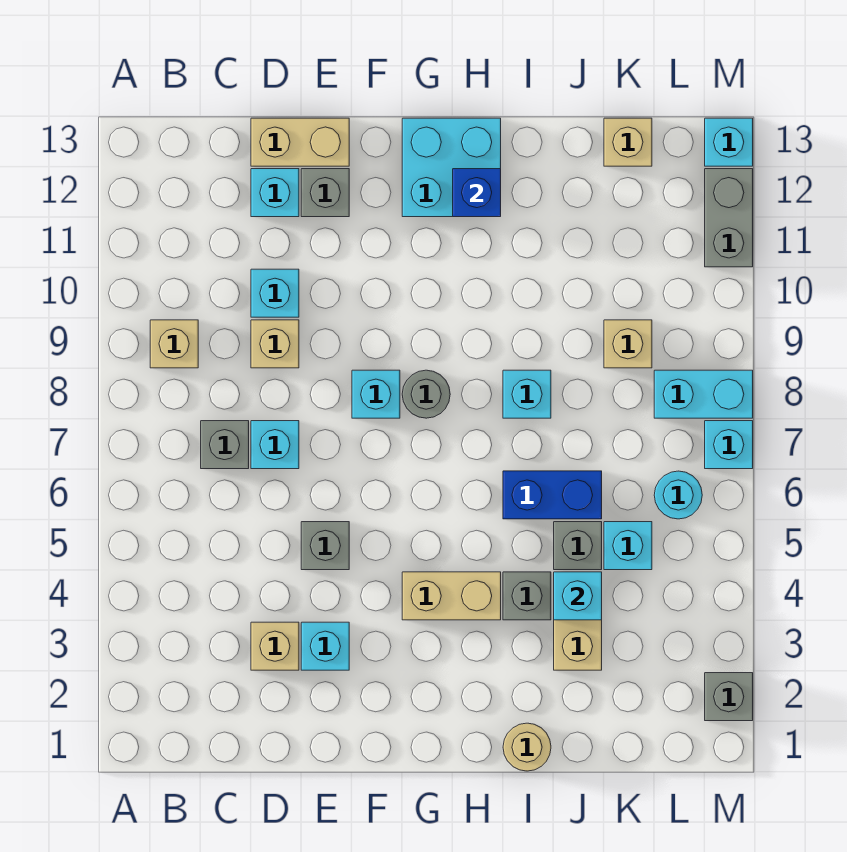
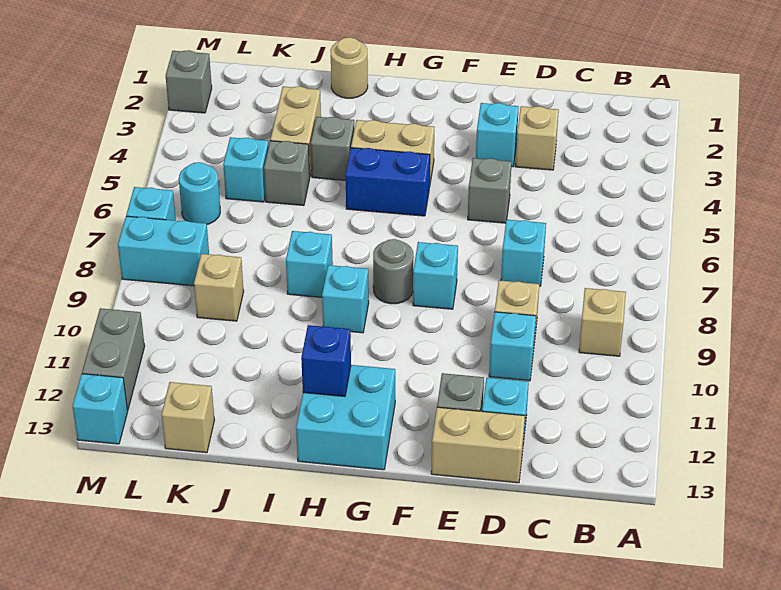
grey brick C7 level 1 -> none
blue brick I6:J6 level 1 -> blue brick G5:H5 level 1
cyan brick J4 level 2 -> cyan brick H9 level 1

